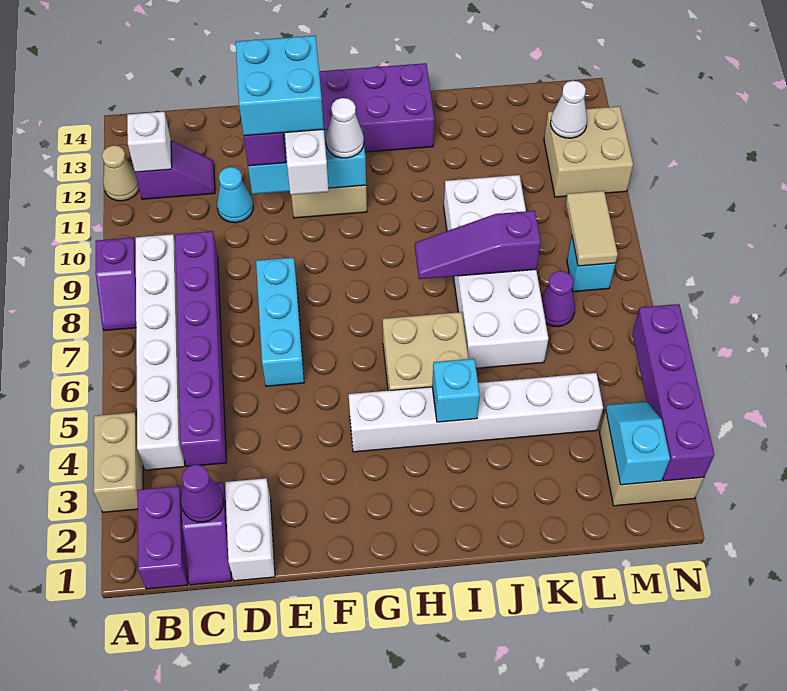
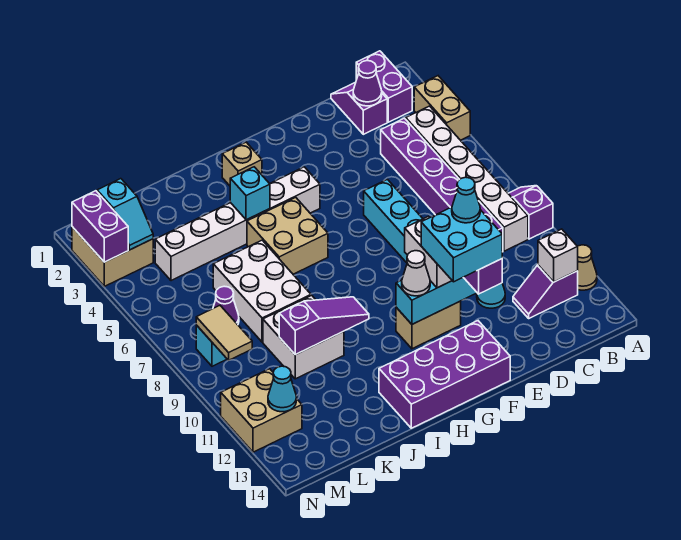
white brick D1:D2 level 1 -> none
none -> cyan cone E11 level 5
none -> tan brick H2 level 1
purple slope I8:K8 level 2 top K -> purple slope I10:K10 level 2 top K
white cone M12 level 2 -> cyan cone M12 level 2
purple brick N2:N5 level 2 -> purple brick N2:N3 level 2

